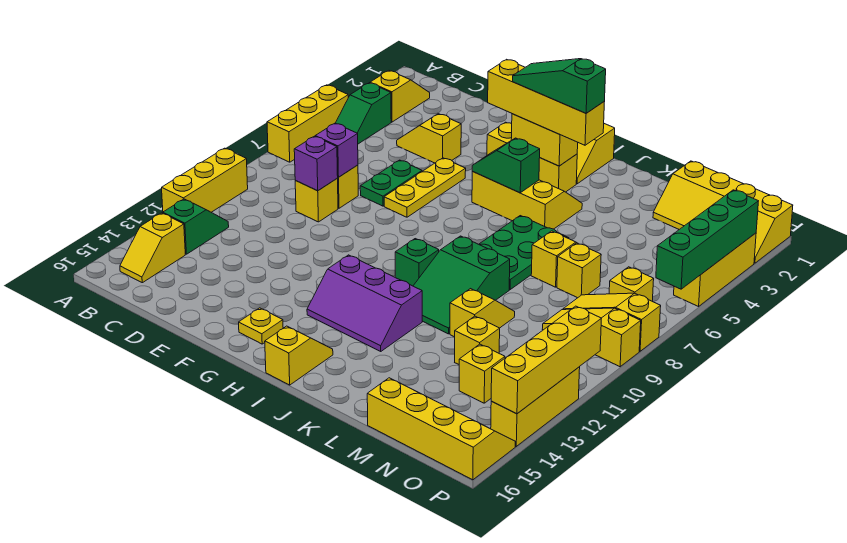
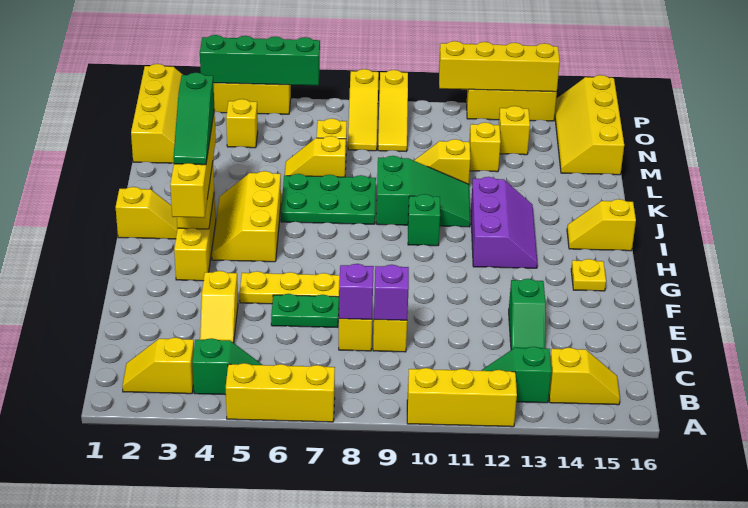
green slope H5:I5 level 2 top I -> green slope D13:E13 level 1 top E
yellow brick O7 level 1 -> yellow brick N4 level 1

